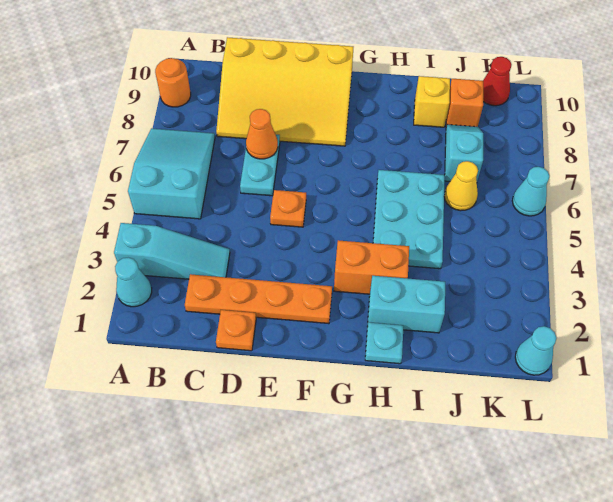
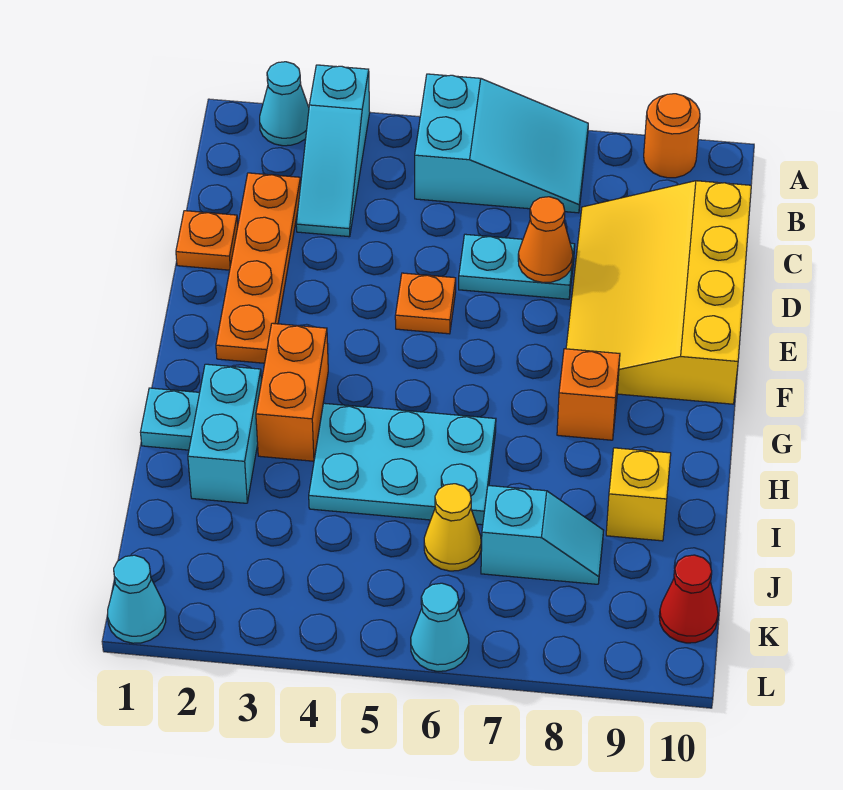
orange brick J9 level 1 -> orange brick G8 level 1

